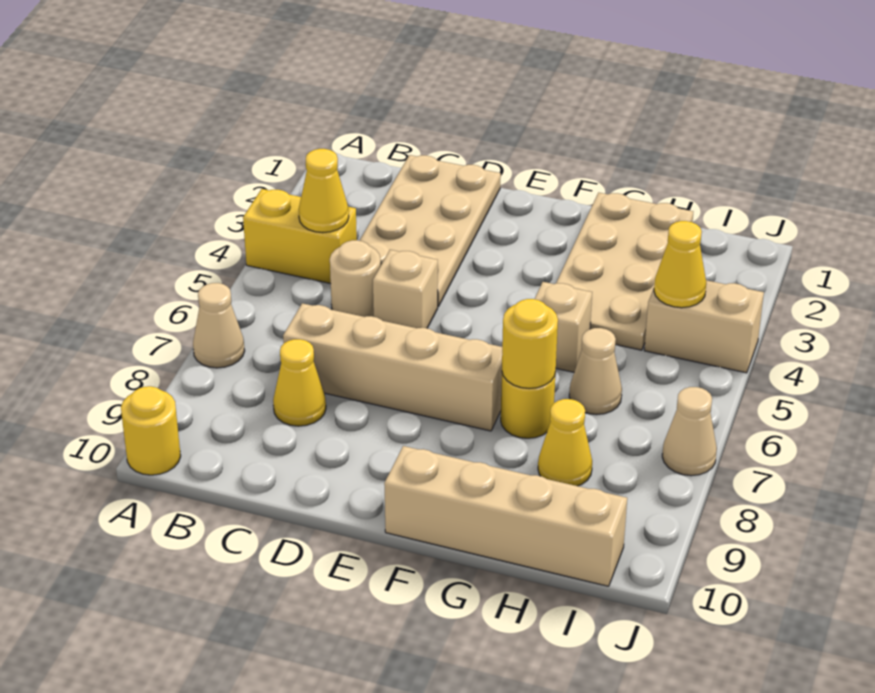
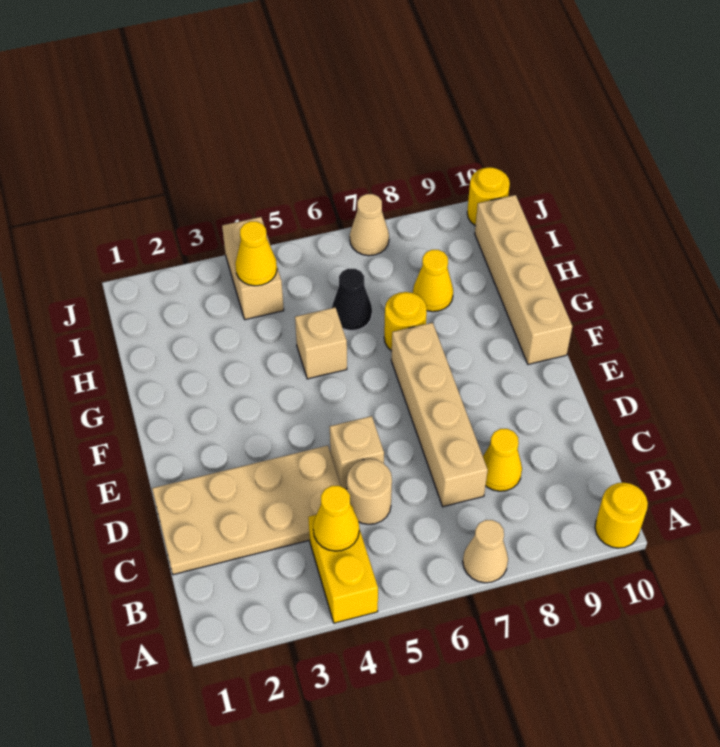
tan plate G1:H4 level 1 -> none
yellow round brick G7 level 2 -> yellow round brick J10 level 1
tan cone H6 level 1 -> black cone H6 level 1

